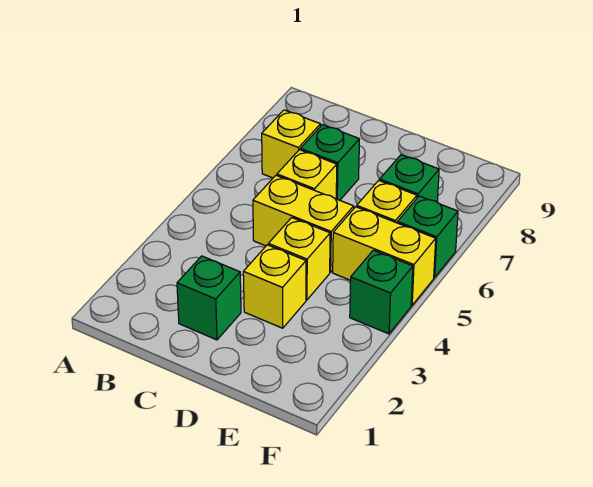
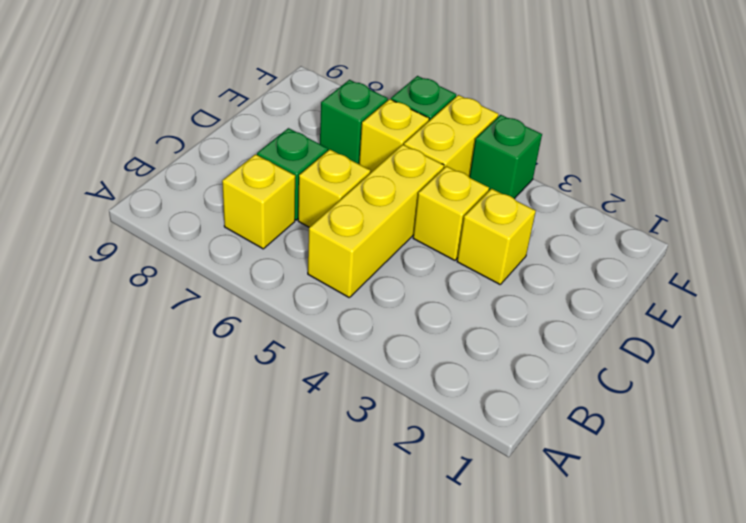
green brick C2 level 1 -> none
yellow brick C5:D5 level 1 -> yellow brick B5:D5 level 1

